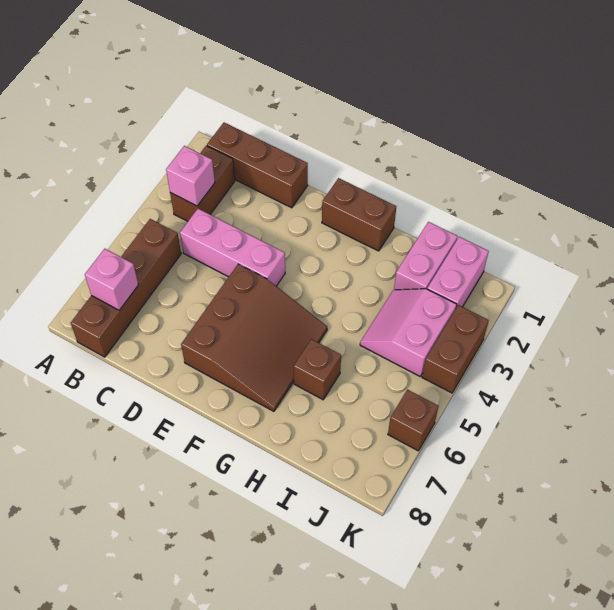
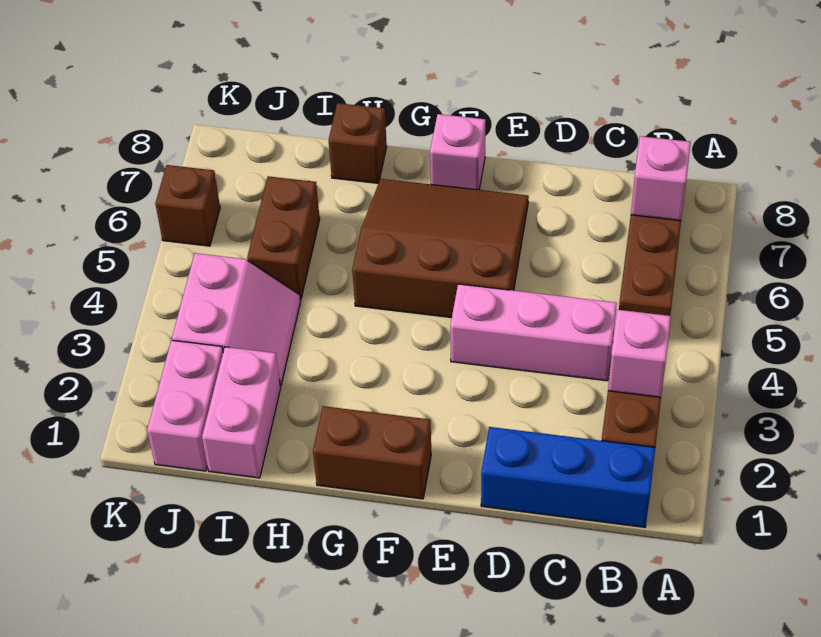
brown brick B1:D1 level 1 -> blue brick B1:D1 level 1
brown slope E5:G7 level 1 top E -> brown slope E5:G7 level 1 top 5
none -> pink brick F8 level 1
brown brick H6 level 1 -> brown brick H8 level 1
brown brick K3:K4 level 1 -> brown brick I5:I6 level 1

